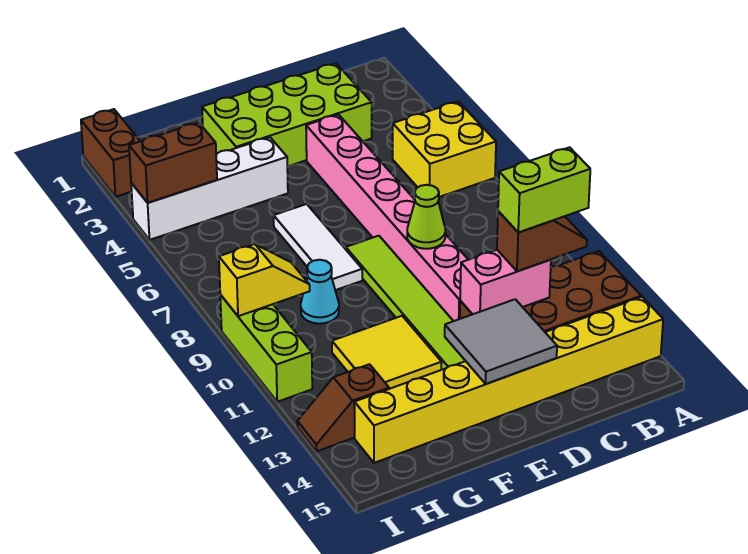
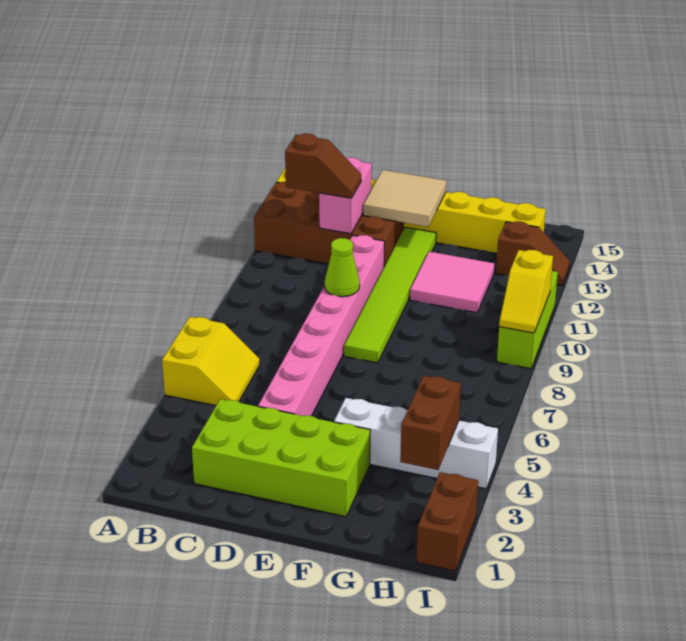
yellow brick A5:B6 level 1 -> yellow slope A5:B6 level 1 top A
brown slope B12:C12 level 3 top C -> brown slope B12:C12 level 3 top B
lime brick B12:C12 level 4 -> none
pink brick C12:D12 level 2 -> pink brick C12:C13 level 2
grey tile D13:E14 level 2 -> tan tile D13:E14 level 2
white tile F6:F8 level 1 -> none
yellow tile F11:G12 level 1 -> pink tile F11:G12 level 1
cyan cone G9 level 1 -> none
brown brick H4:I4 level 2 -> brown brick H3:H4 level 2
yellow slope H9:I9 level 2 top I -> yellow slope I9:I10 level 2 top 10

